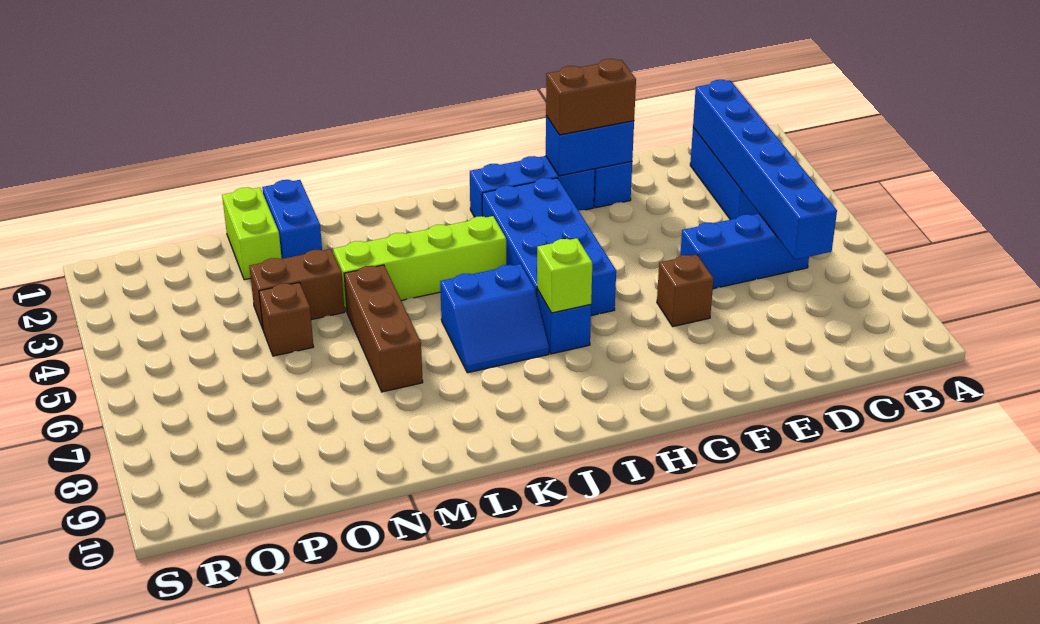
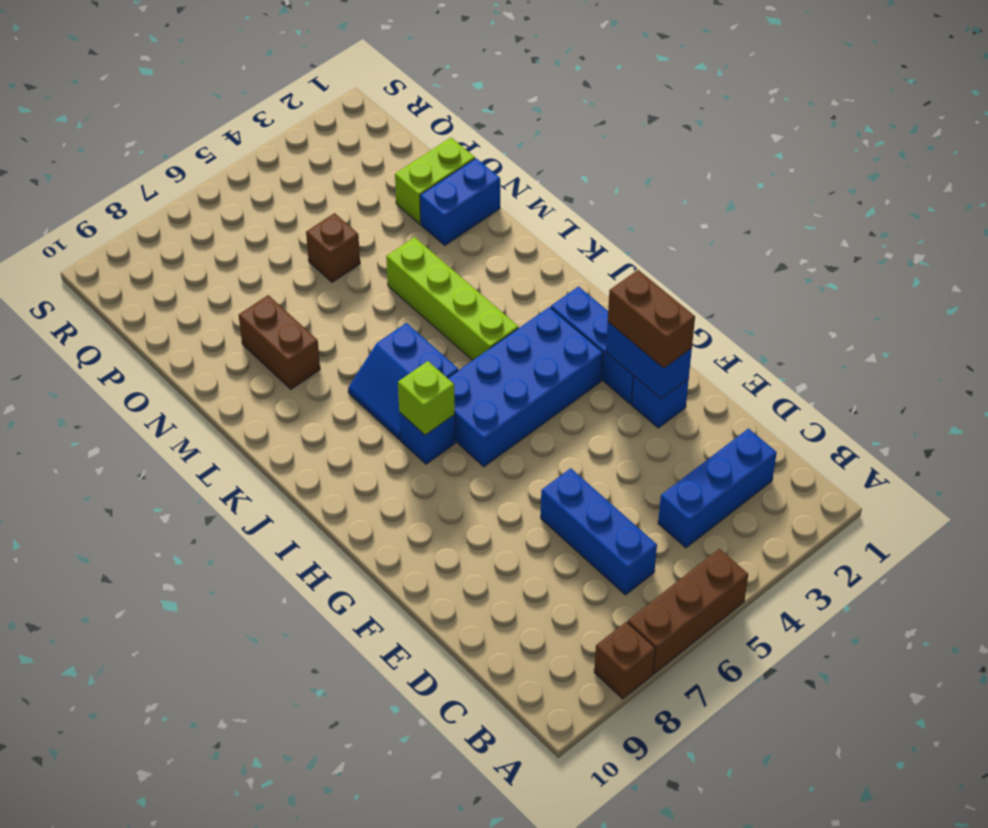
blue brick C2:C7 level 2 -> none
brown brick F7 level 1 -> brown brick A8 level 1
brown brick M5:M7 level 1 -> brown brick A5:A7 level 1
brown brick N4:O4 level 1 -> brown brick M8:N8 level 1

